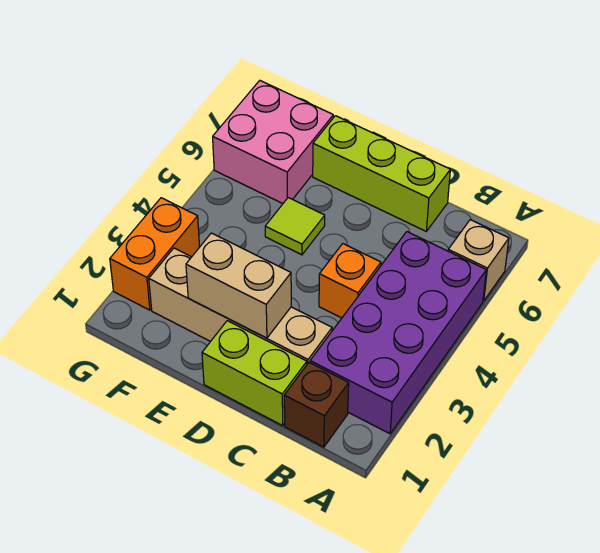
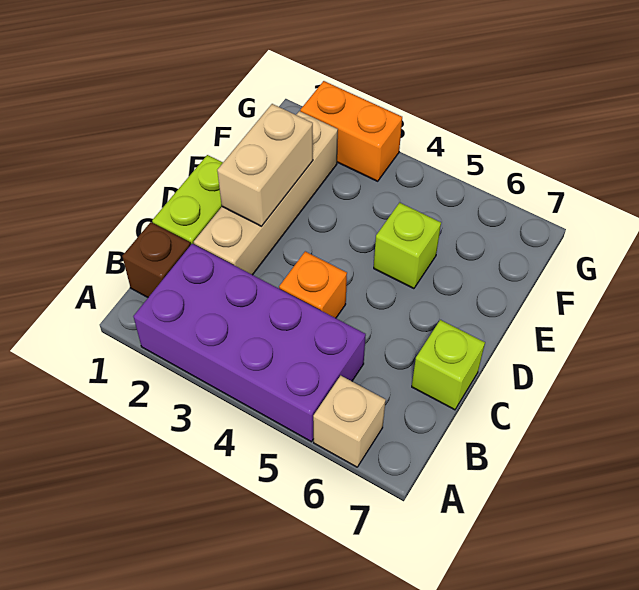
lime brick C7:E7 level 1 -> lime brick C7 level 1
lime tile E5 level 1 -> lime brick E5 level 1
pink brick F6:G7 level 1 -> none

